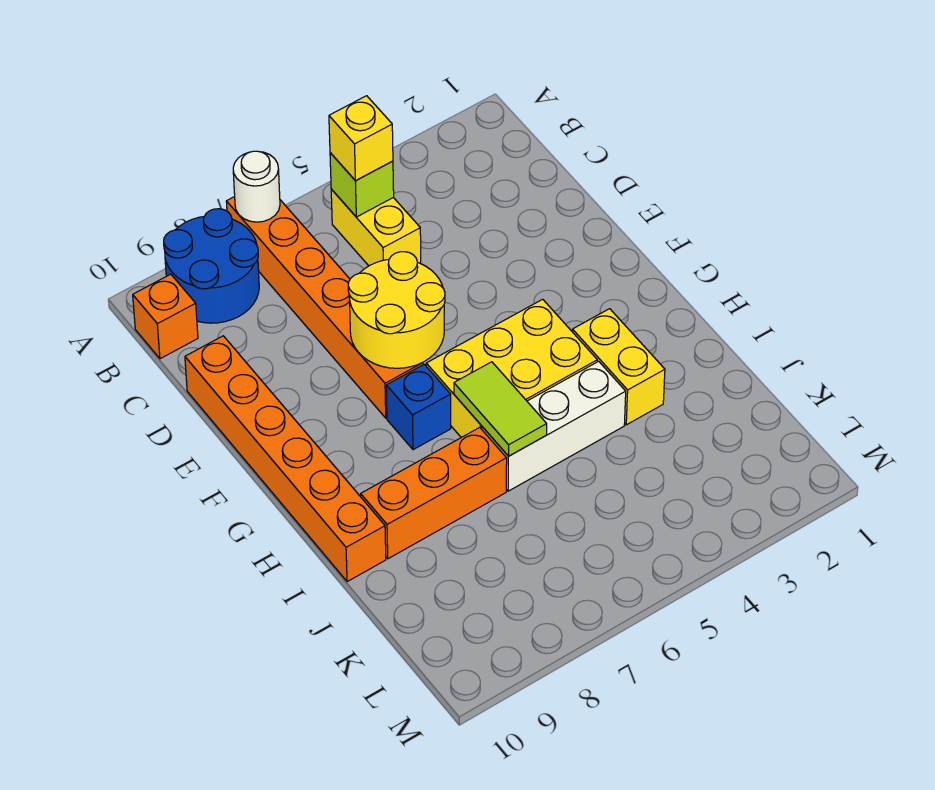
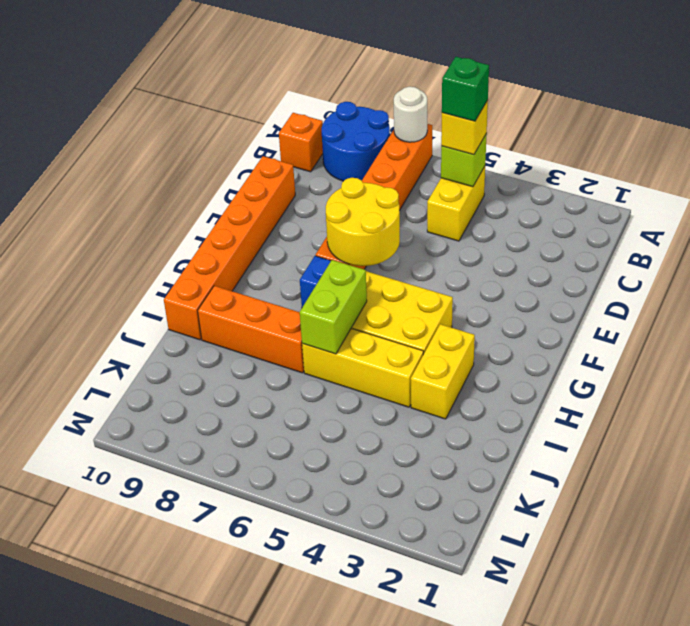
none -> green brick B5 level 4
lime tile H6:I6 level 2 -> lime brick H6:I6 level 2
white brick I4:I6 level 1 -> yellow brick I4:I6 level 1

